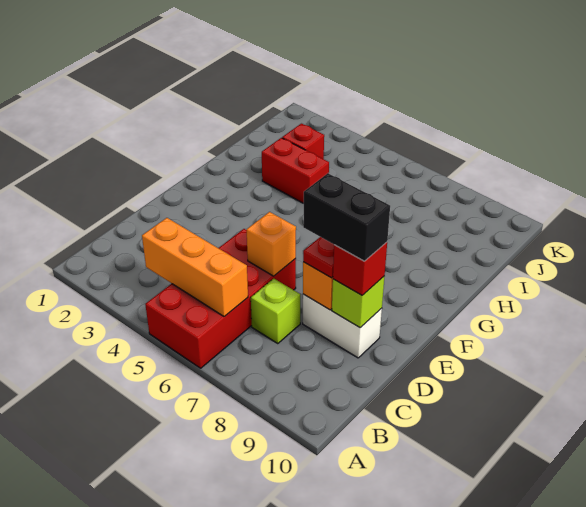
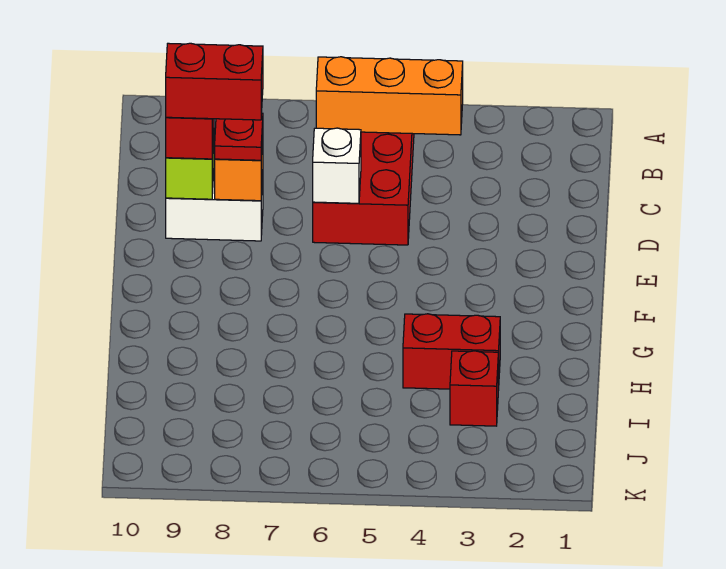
lime brick C7 level 1 -> none
orange brick D6 level 2 -> white brick D6 level 2
black brick D8:D9 level 4 -> red brick D8:D9 level 4

